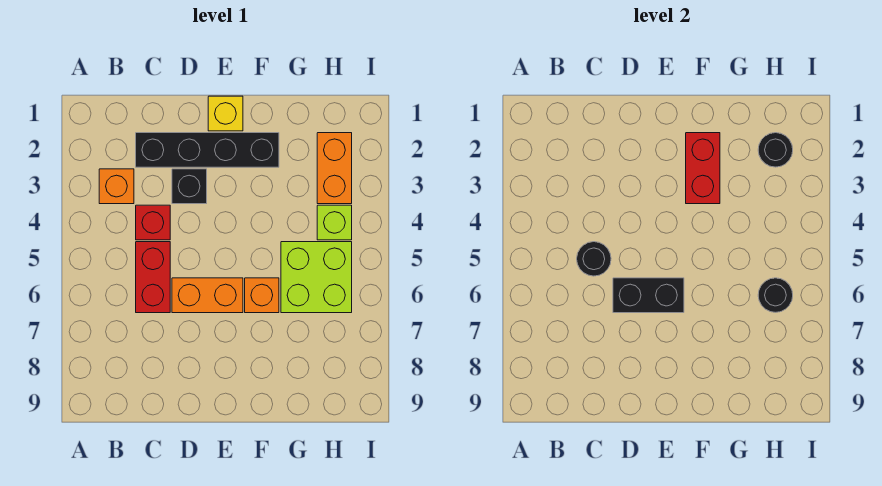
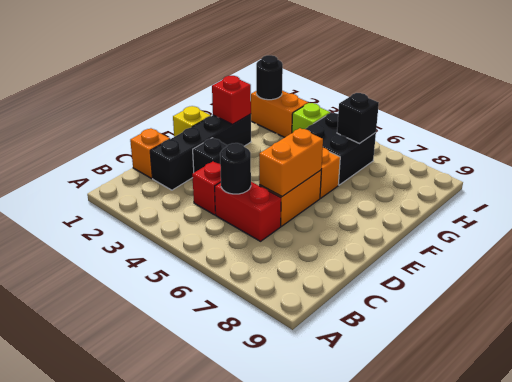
orange brick B3 level 1 -> orange brick C1 level 1
black brick D6:E6 level 2 -> orange brick D6:E6 level 2
red brick F2:F3 level 2 -> red brick F2 level 2
lime brick G5:H6 level 1 -> black brick G5:H6 level 1
black round brick H6 level 2 -> black brick H6 level 2

